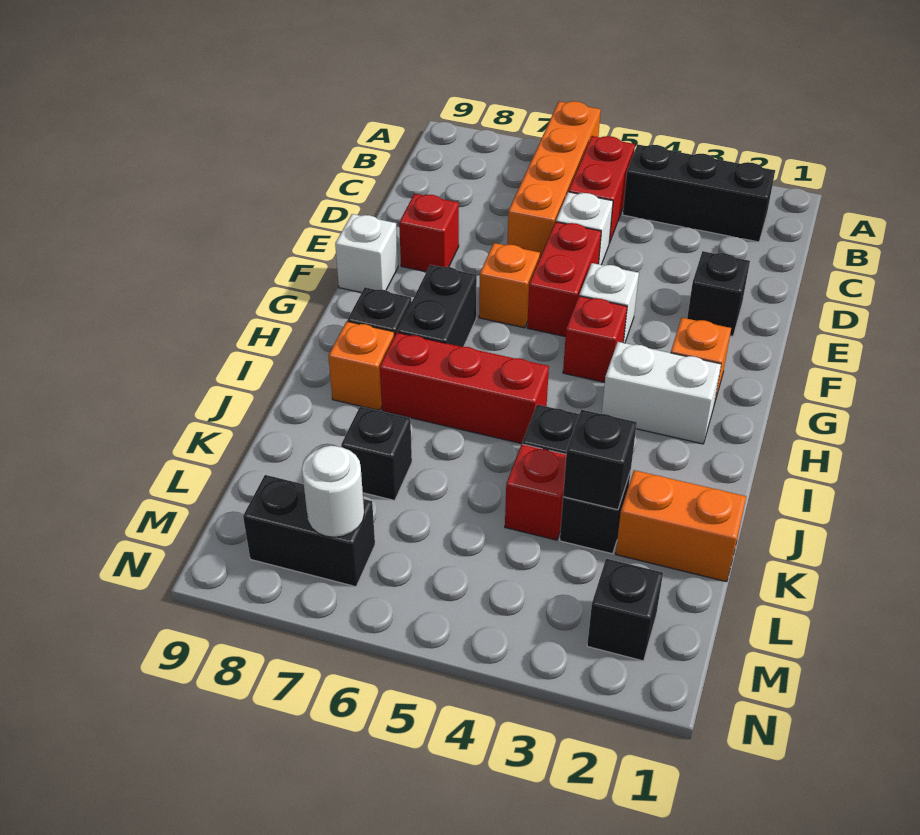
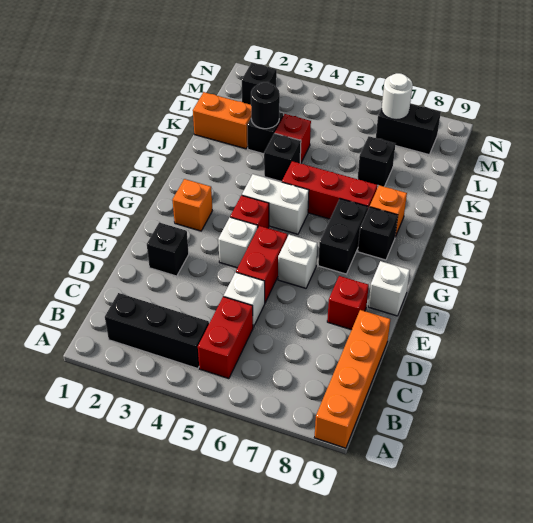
orange brick A6:D6 level 1 -> orange brick A9:D9 level 1
orange brick F6 level 1 -> white brick F6 level 1
white brick H2:H3 level 1 -> white brick H4:H5 level 1
black brick K3 level 2 -> black round brick K3 level 2

